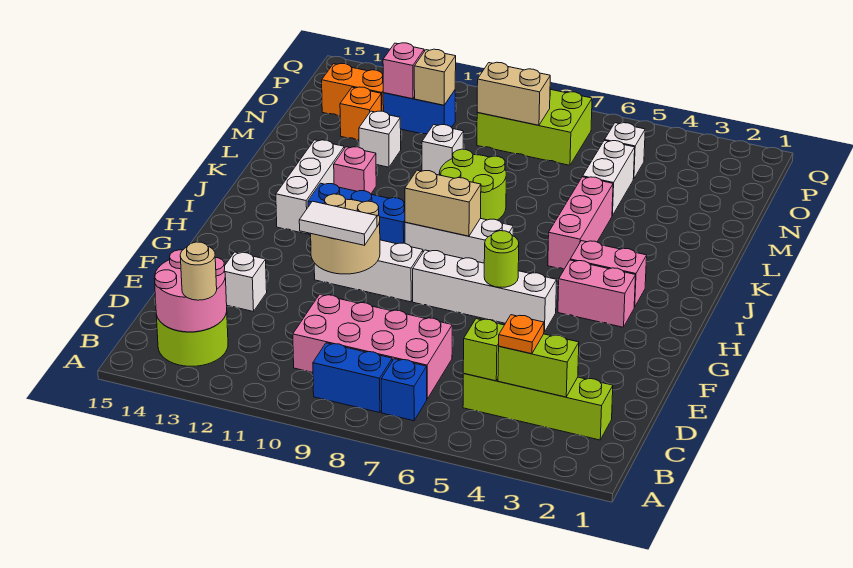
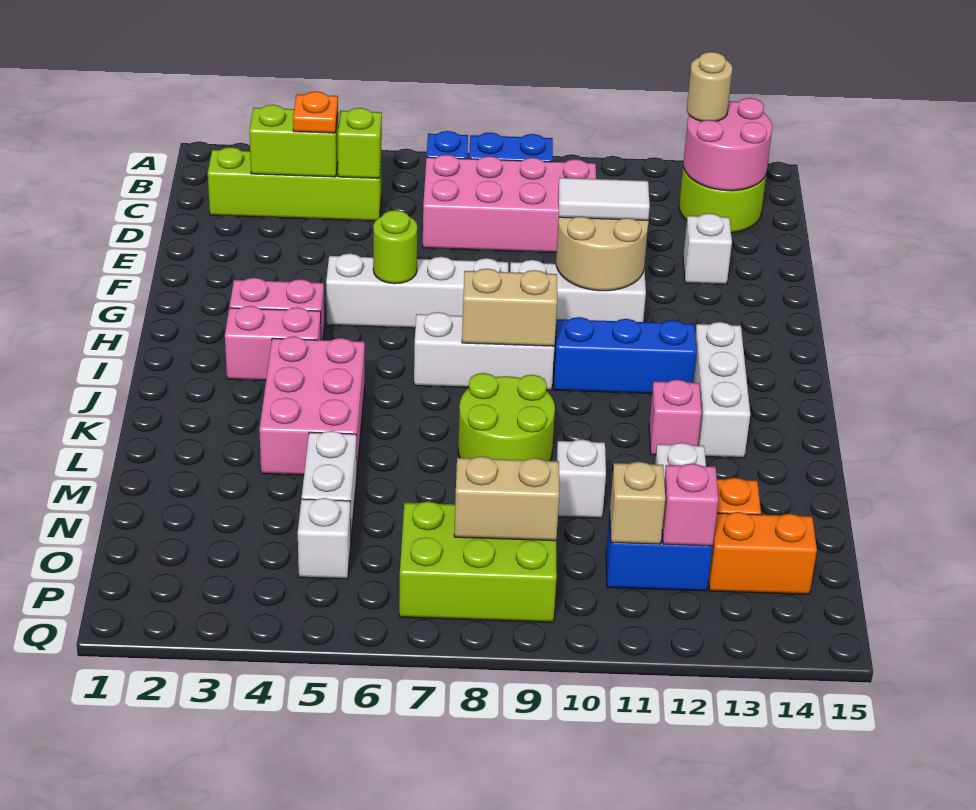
pink brick J5:L5 level 1 -> pink brick J4:L5 level 1

